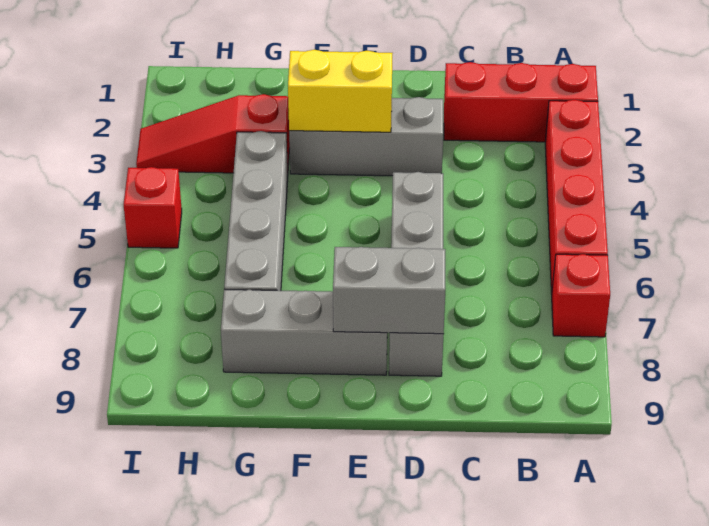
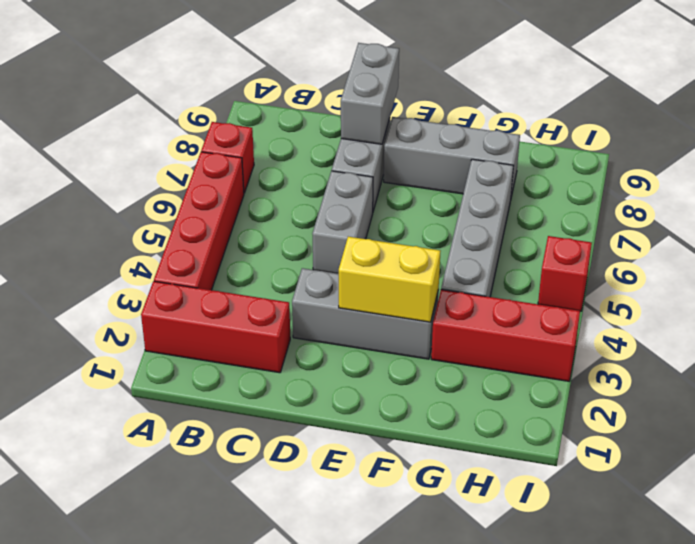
grey brick D8:E8 level 2 -> grey brick D8:D9 level 2
red slope G3:I3 level 1 top G -> red brick G3:I3 level 1

